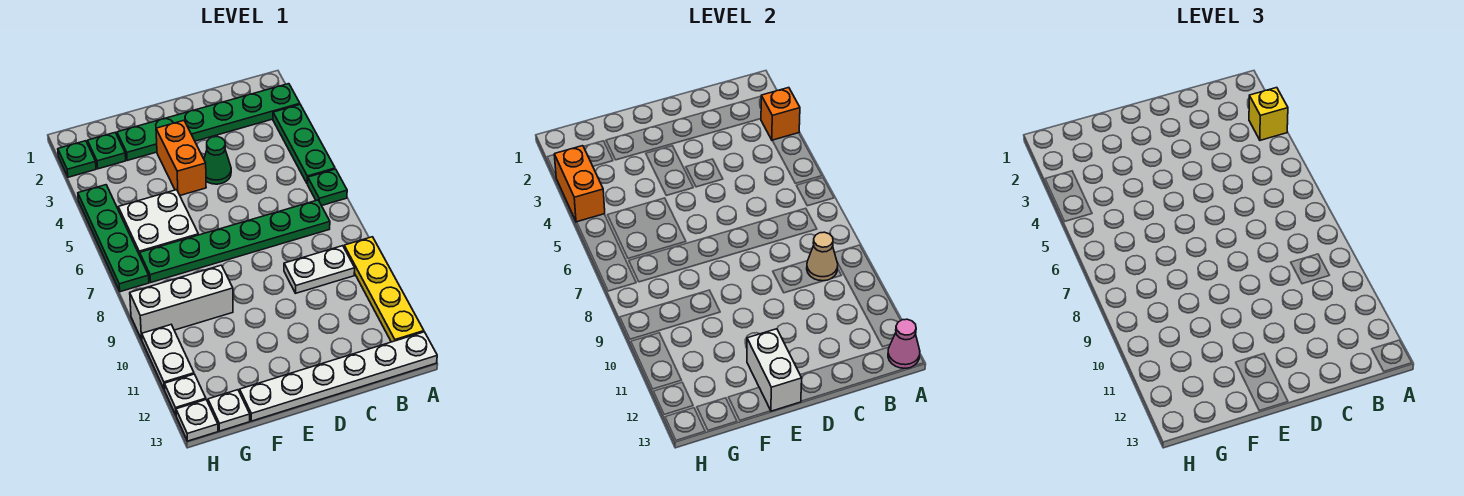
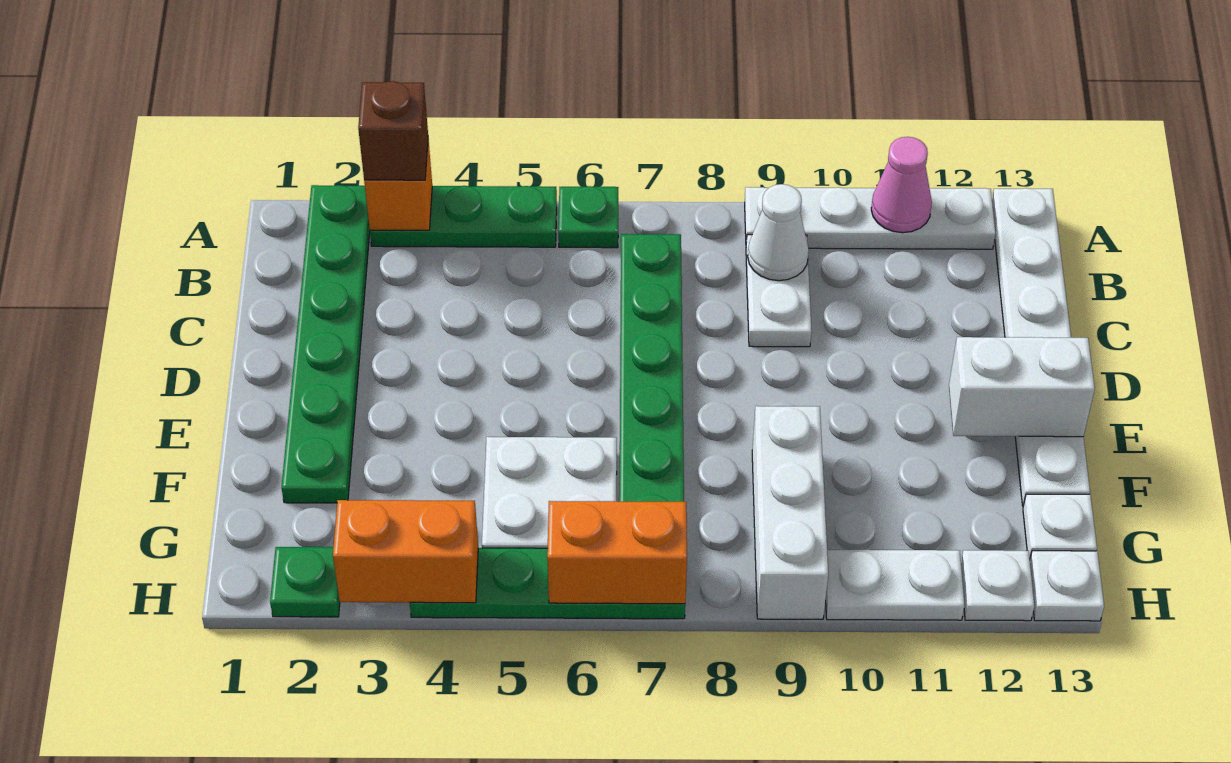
yellow brick A3 level 3 -> brown brick A3 level 3
yellow plate A9:A12 level 1 -> white plate A9:A12 level 1
pink cone A13 level 2 -> pink cone A11 level 2
tan cone B9 level 2 -> white cone B9 level 2
green cone D4 level 1 -> none
orange brick E3:E4 level 1 -> orange brick H6:H7 level 2
green plate G2 level 1 -> none

